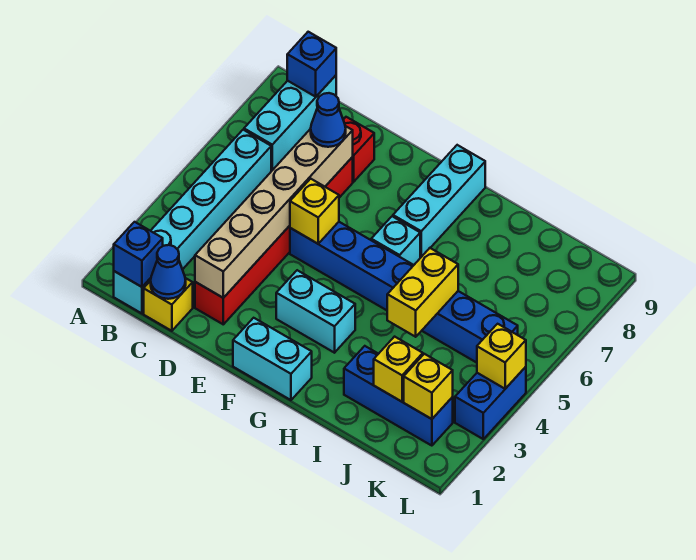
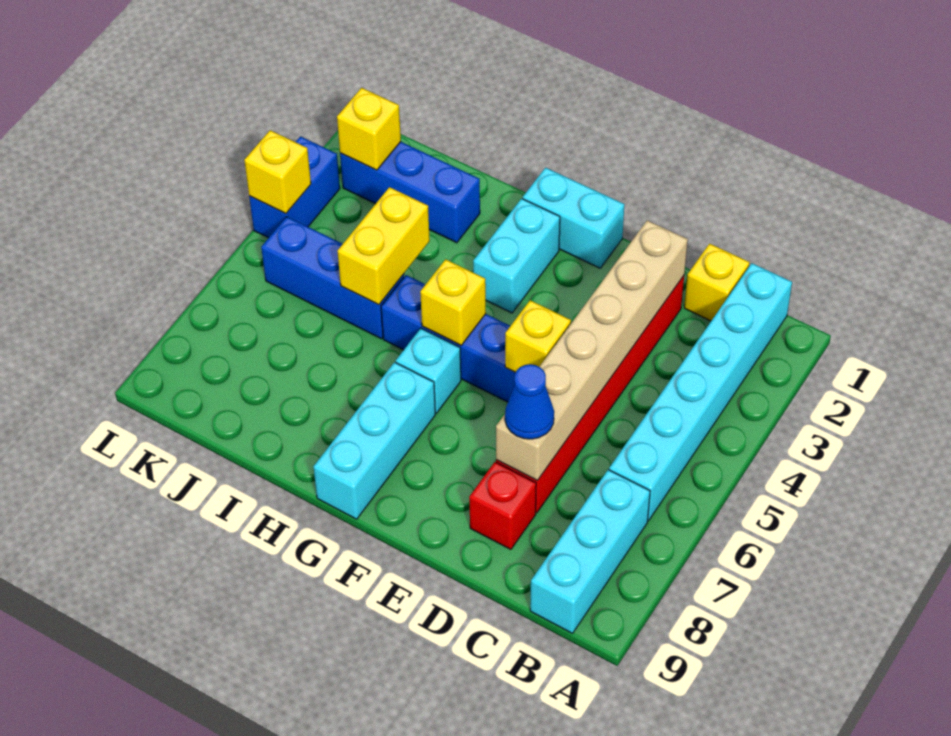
blue brick B1 level 2 -> none
blue brick B9 level 2 -> none
blue cone C1 level 2 -> none
cyan brick F3:G3 level 1 -> cyan brick G2:G3 level 1
yellow brick J2 level 2 -> yellow brick G5 level 2

